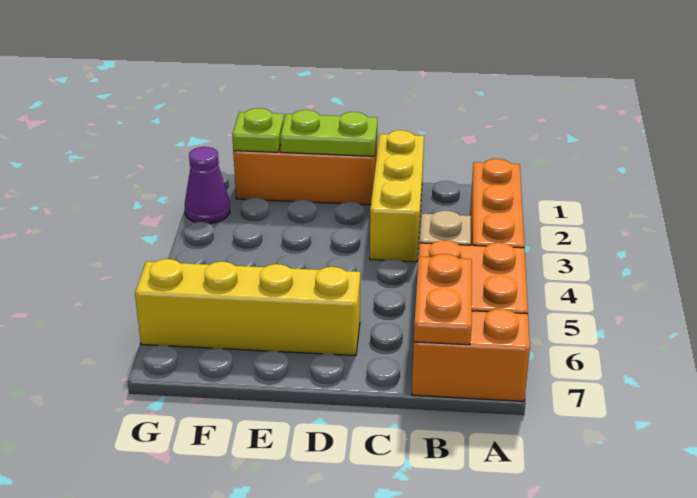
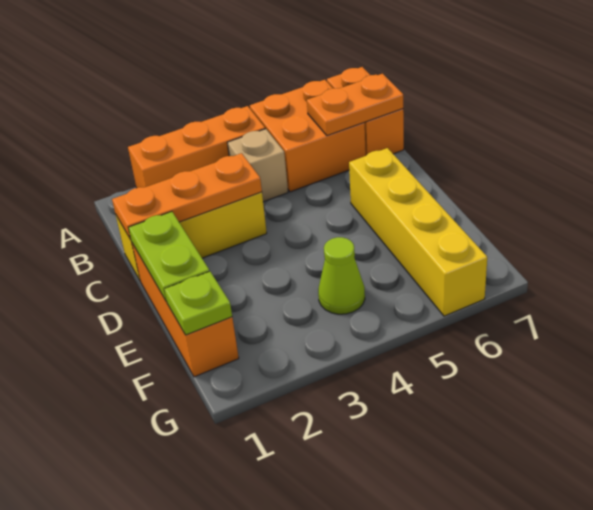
none -> orange plate C1:C3 level 2
none -> lime cone F4 level 1
purple cone G2 level 1 -> none

